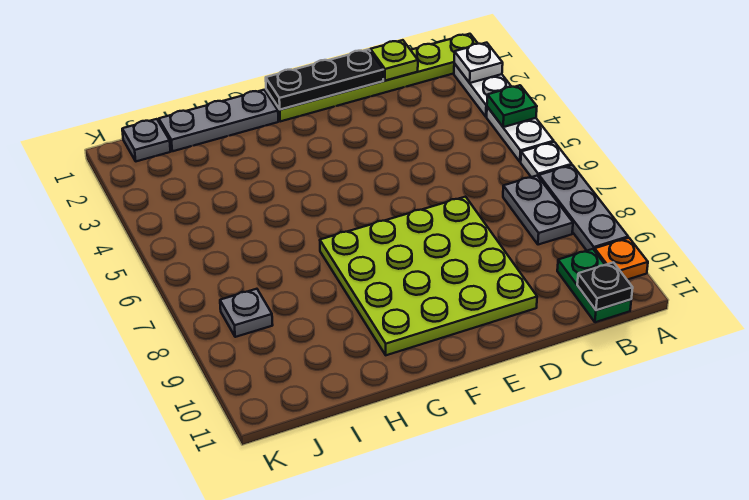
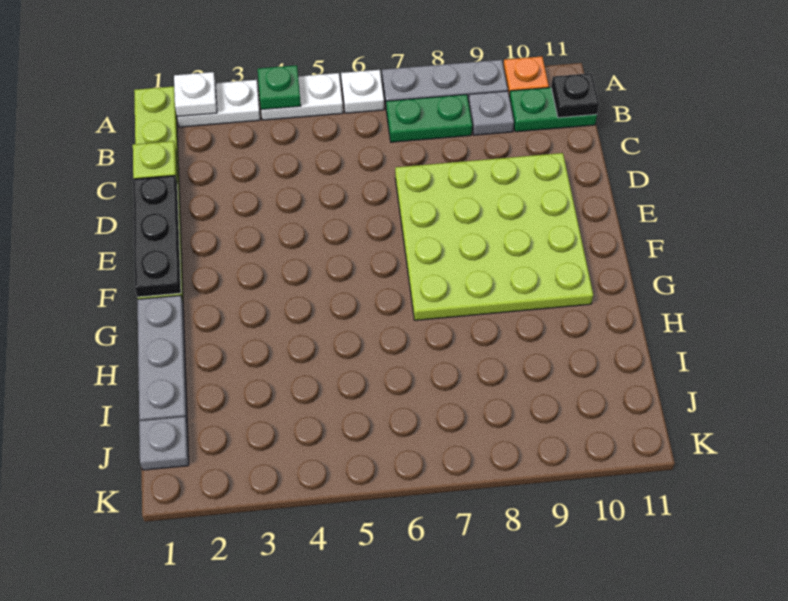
grey plate B7:B8 level 1 -> green plate B7:B8 level 1
grey plate J8 level 1 -> grey plate B9 level 1

